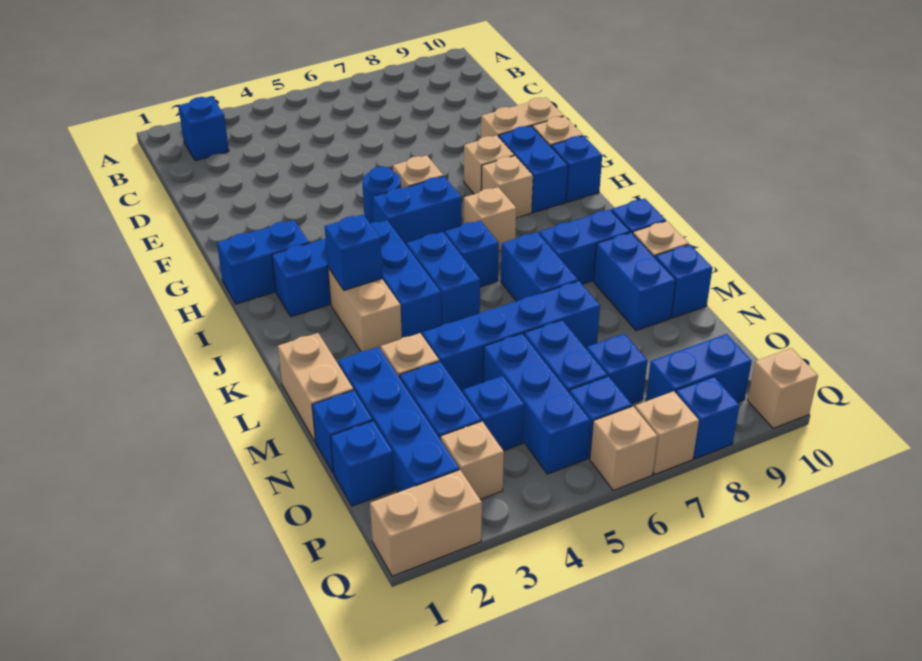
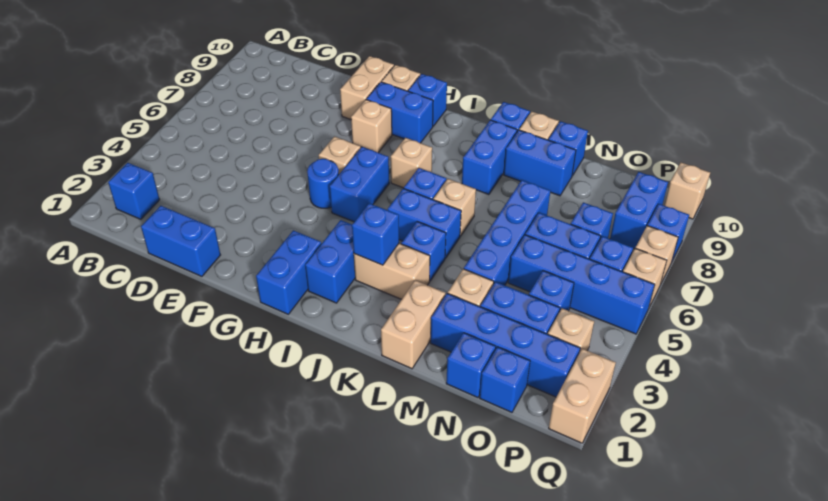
tan brick H8 level 1 -> tan brick K6 level 1
blue brick I4:K4 level 1 -> blue brick K4 level 1
blue brick K7:L7 level 1 -> blue brick D1:E1 level 1
tan brick L1:M1 level 1 -> tan brick L1:L2 level 1
blue brick N5:P5 level 1 -> blue brick N5:Q5 level 1

